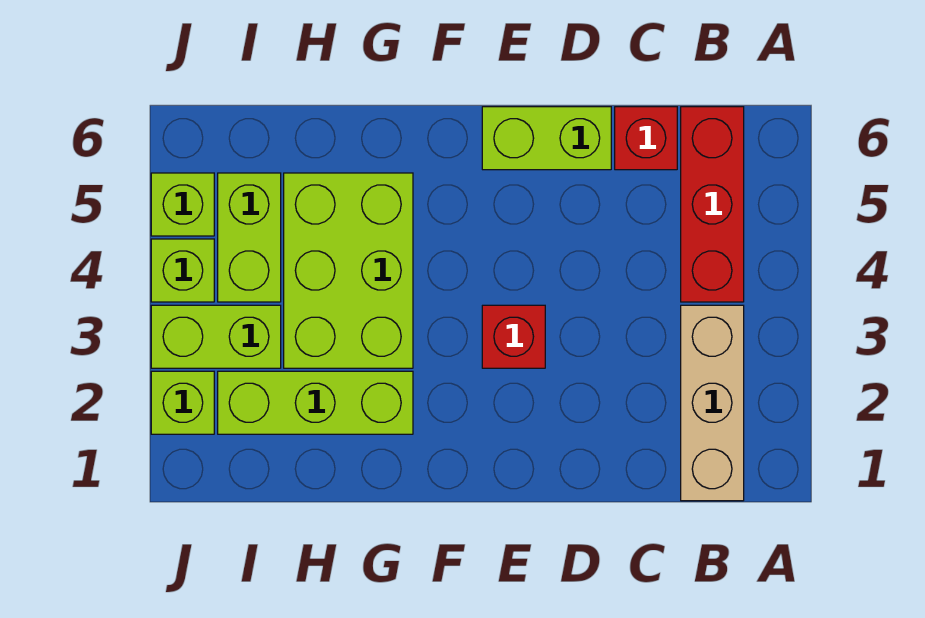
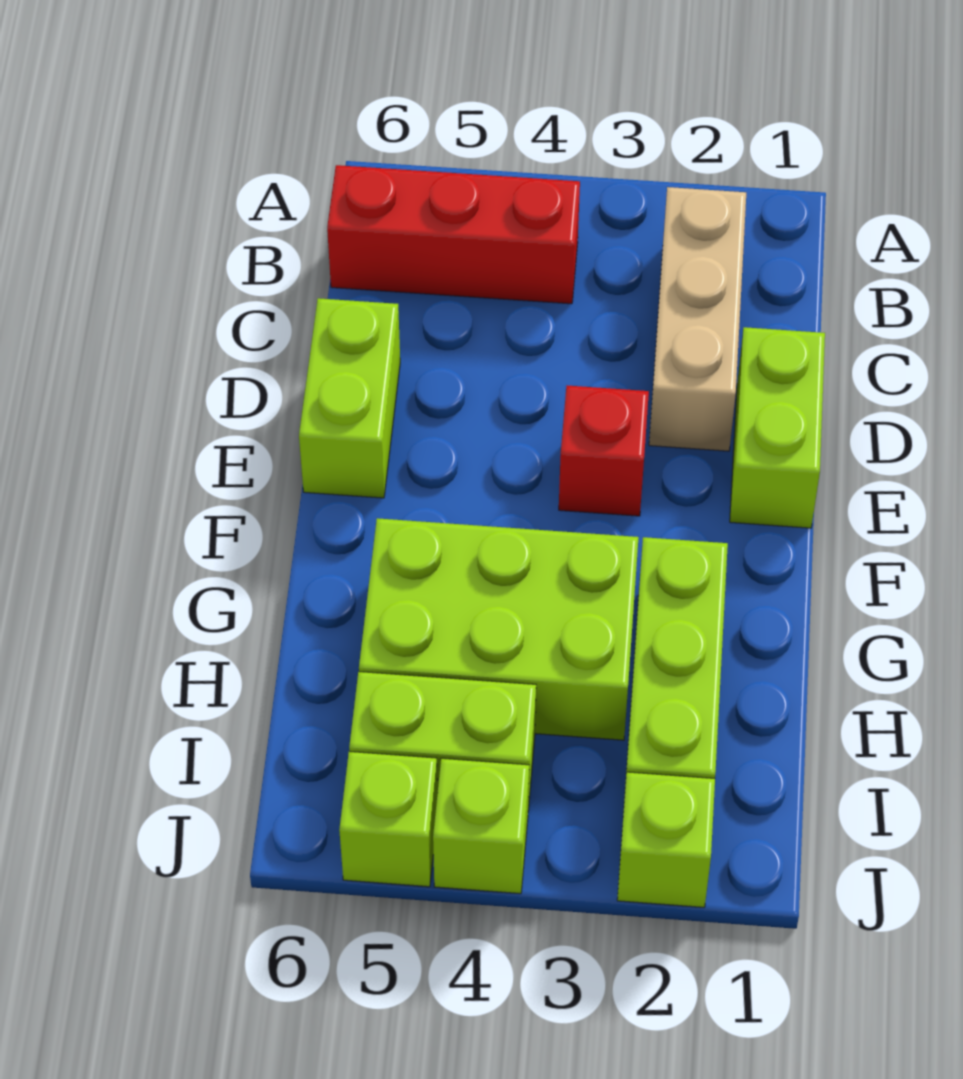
tan brick B1:B3 level 1 -> tan brick B2:D2 level 1
red brick C6 level 1 -> none
lime brick I3:J3 level 1 -> lime brick D1:E1 level 1

